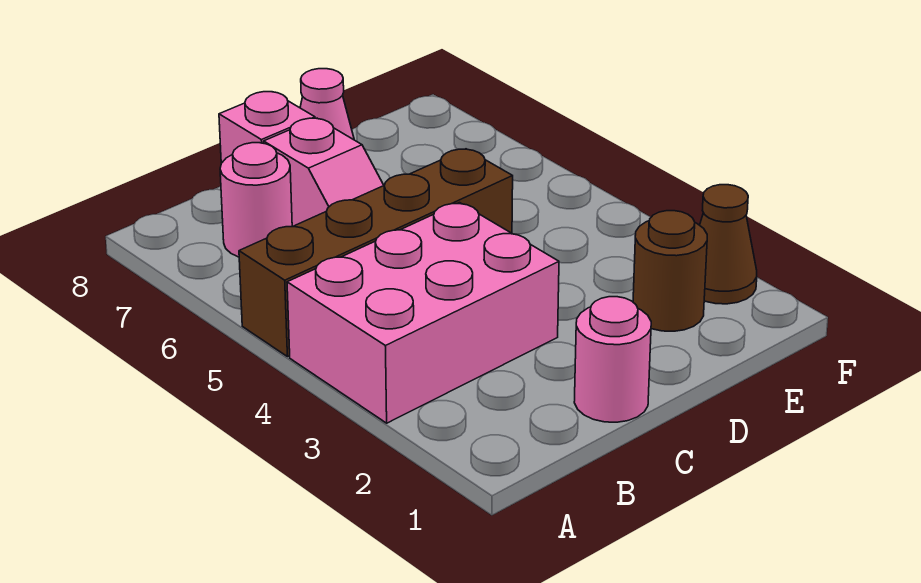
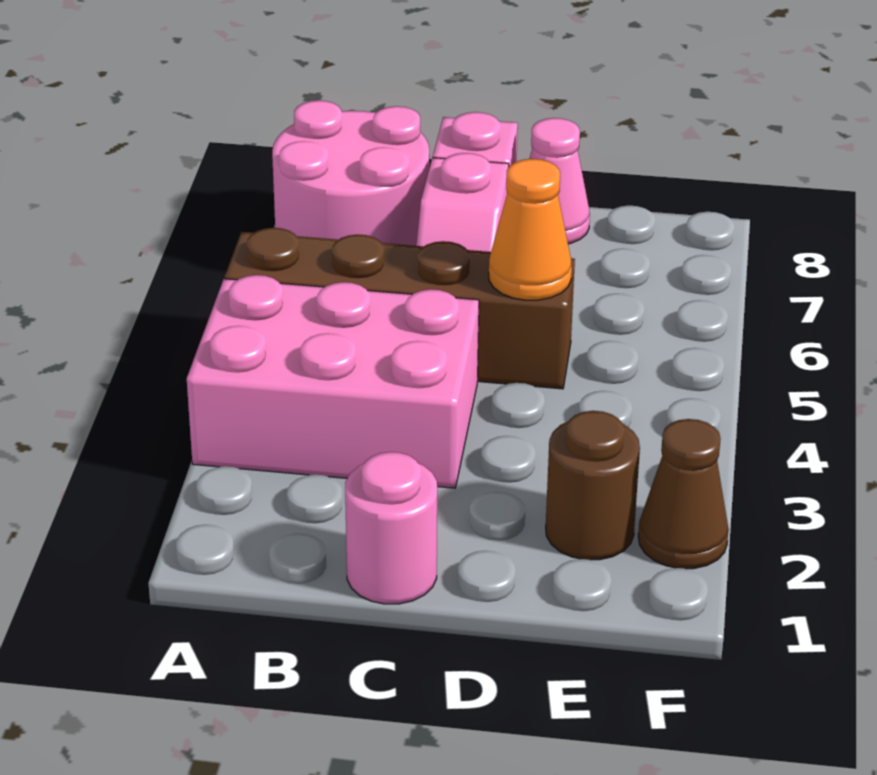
pink round brick B7 level 1 -> pink round brick A7:B8 level 1
none -> orange cone D5 level 2

